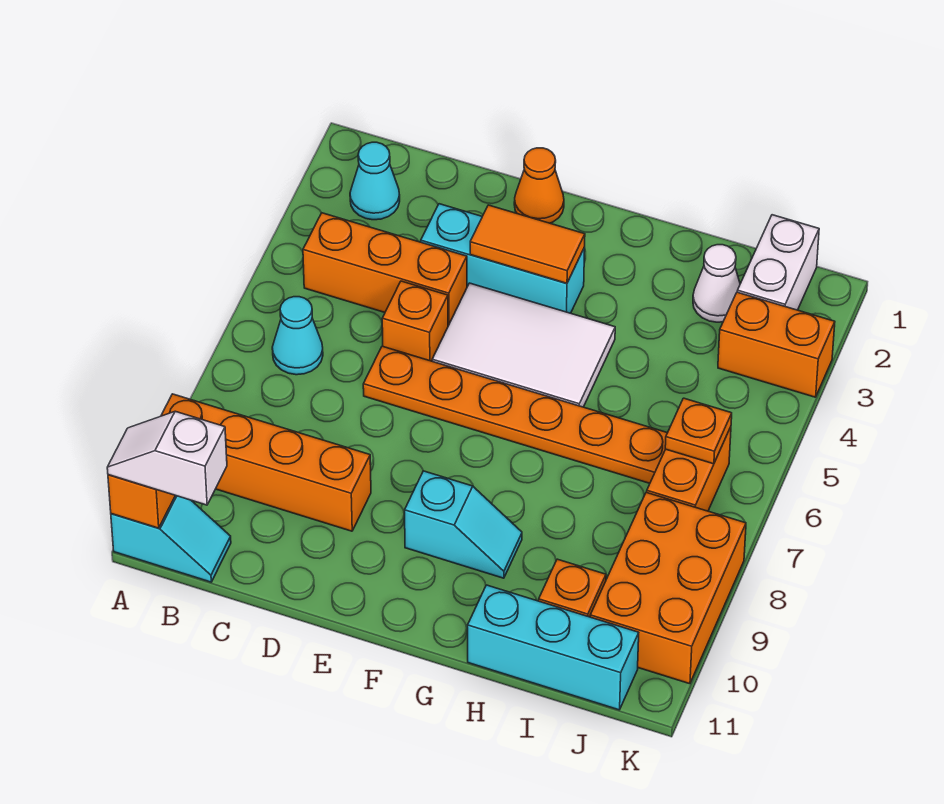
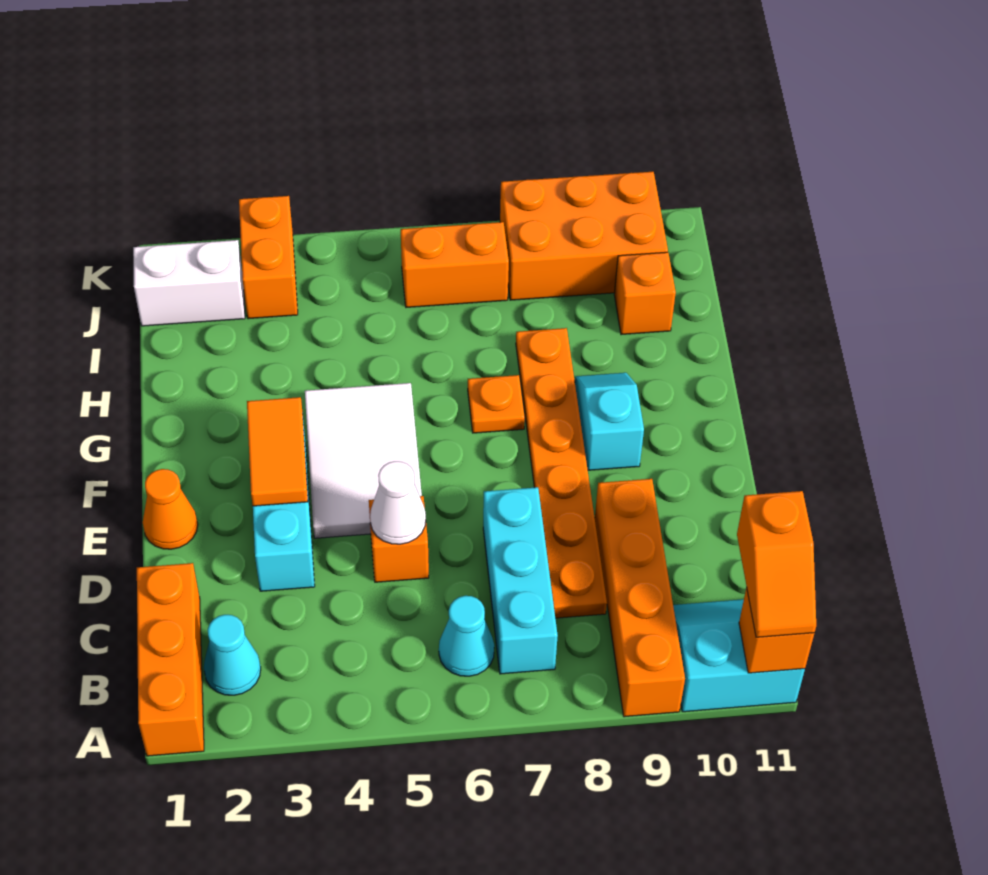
cyan slope A11:B11 level 1 top A -> cyan slope A10:B11 level 1 top A
white slope A11:B11 level 3 top B -> orange slope A11:B11 level 3 top B
orange brick B4:D4 level 1 -> orange brick A1:C1 level 1
orange plate D6:I6 level 1 -> orange plate C8:H8 level 1
cyan brick H11:J11 level 1 -> cyan brick B7:D7 level 1
white cone I2 level 1 -> white cone D5 level 2
orange plate J6 level 2 -> orange plate G7 level 1

